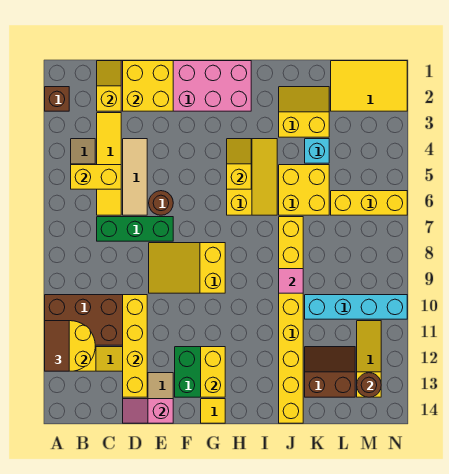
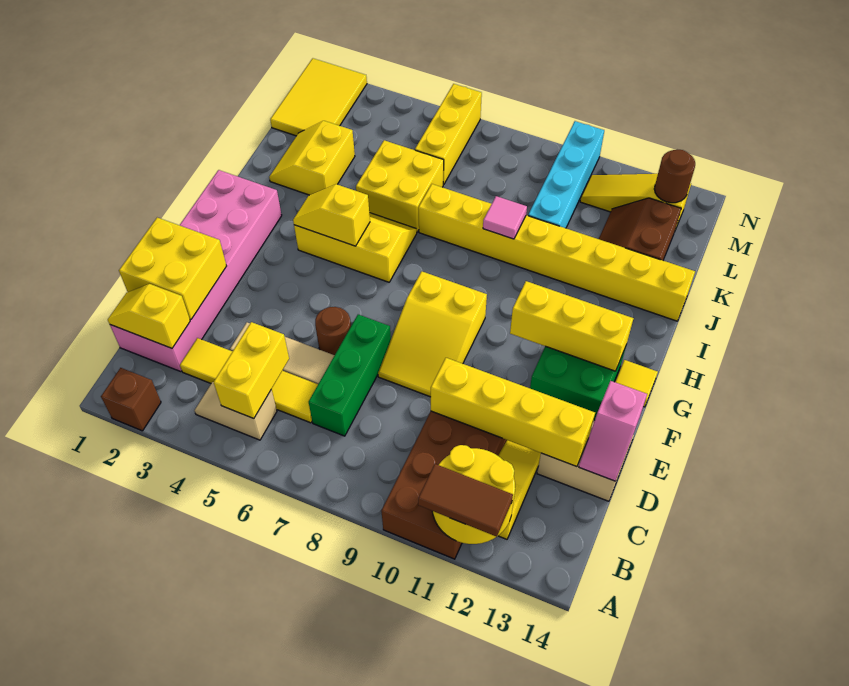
yellow brick G12:G13 level 2 -> yellow brick G11:G13 level 2
cyan brick K4 level 1 -> none

